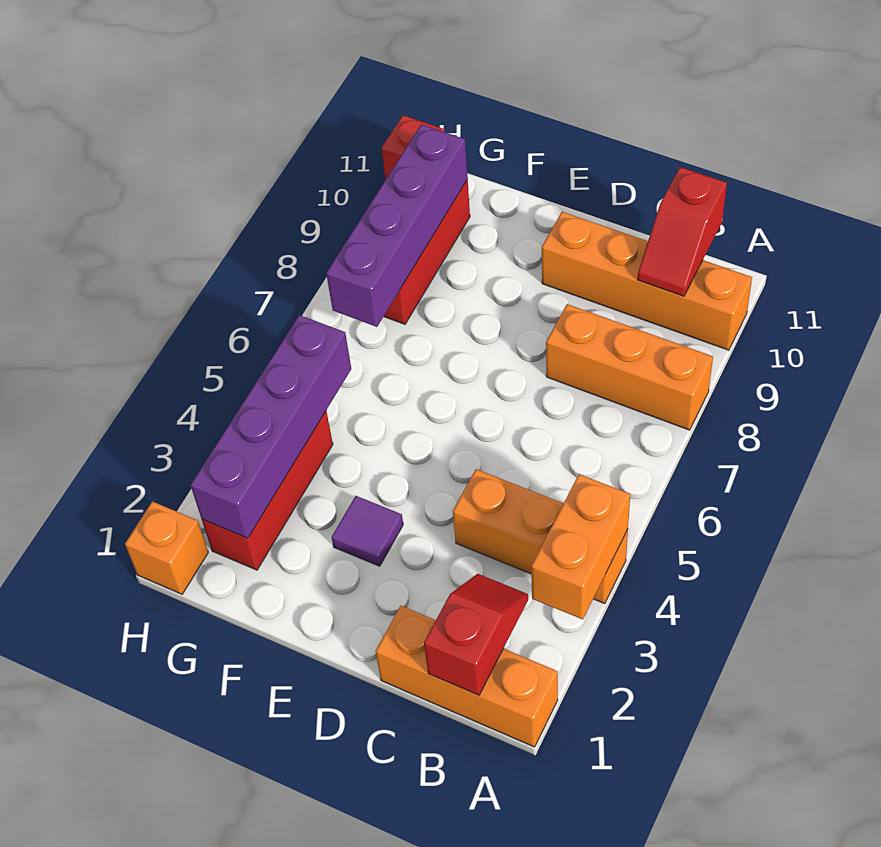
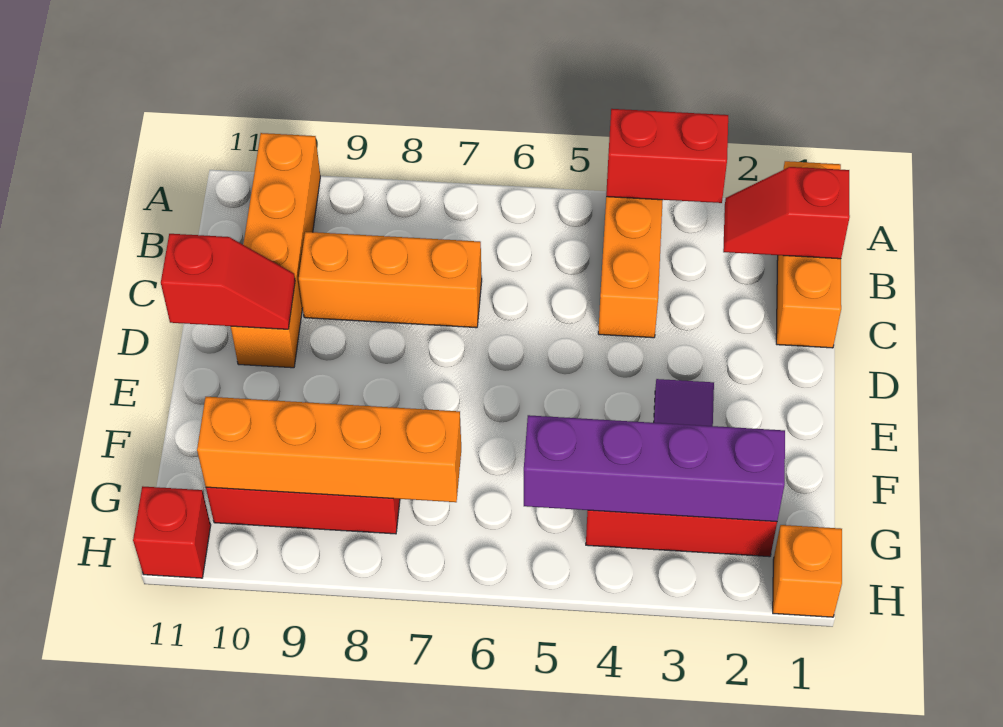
orange brick A3:A4 level 2 -> red brick A3:A4 level 2
orange brick A8:C8 level 1 -> orange brick C7:C9 level 1
red slope B10:B11 level 2 top 11 -> red slope D10:D11 level 2 top 11
purple brick G7:G10 level 2 -> orange brick G7:G10 level 2

